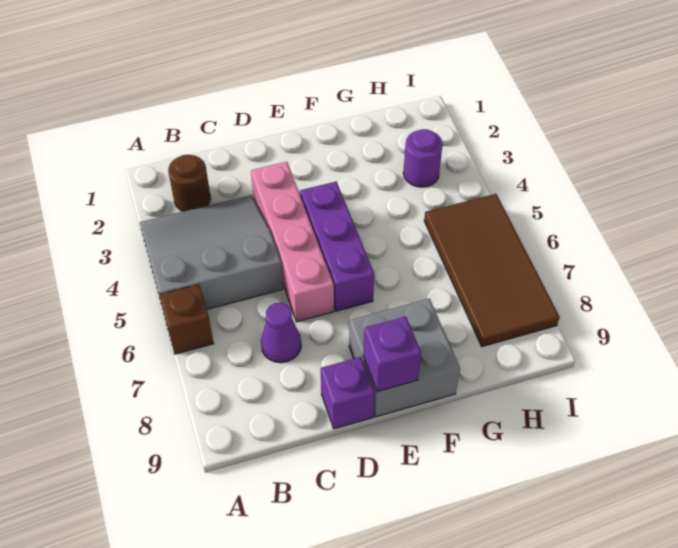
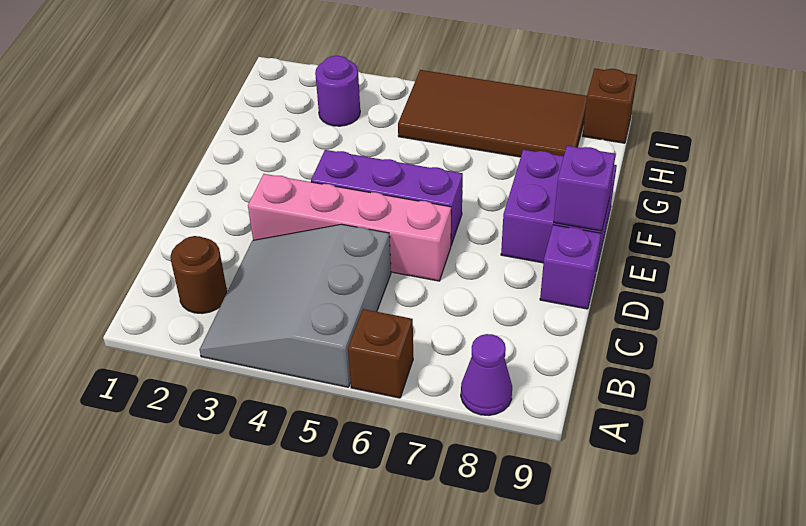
purple cone C7 level 1 -> purple cone A8 level 1
grey brick E8:F9 level 1 -> purple brick E8:F9 level 1
none -> brown brick I9 level 1

